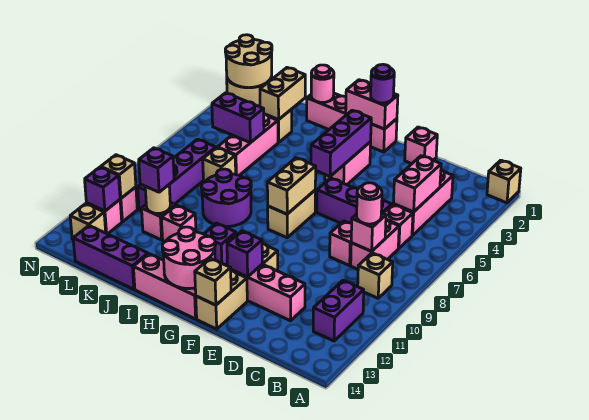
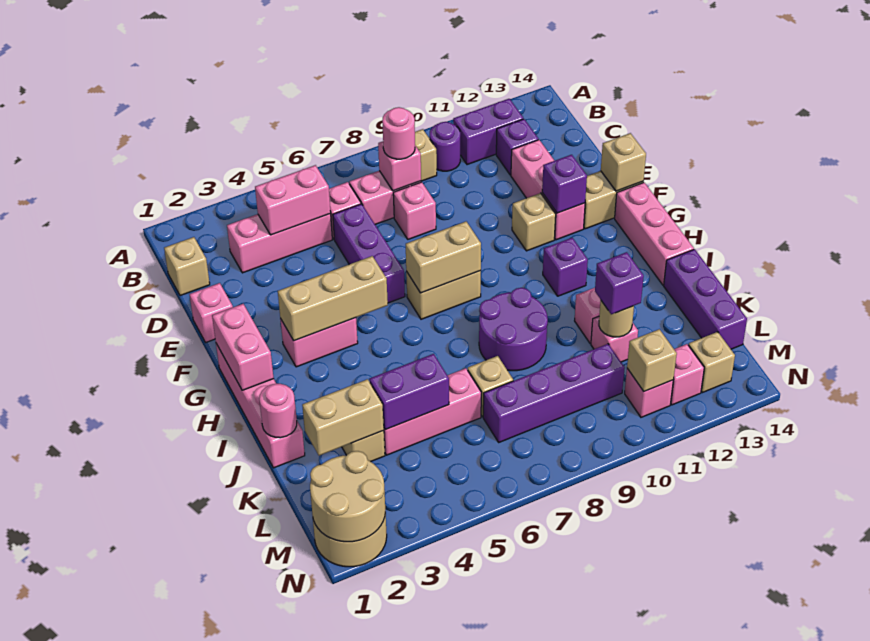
tan brick A1 level 1 -> tan brick C1 level 1
purple round brick G1 level 3 -> purple round brick B10 level 1
purple brick G3:G5 level 2 -> tan brick G3:G5 level 2
pink round brick G13:H14 level 2 -> none
purple brick K5:L5 level 2 -> purple brick K4:K5 level 2
purple brick M12 level 2 -> purple brick C12 level 1

